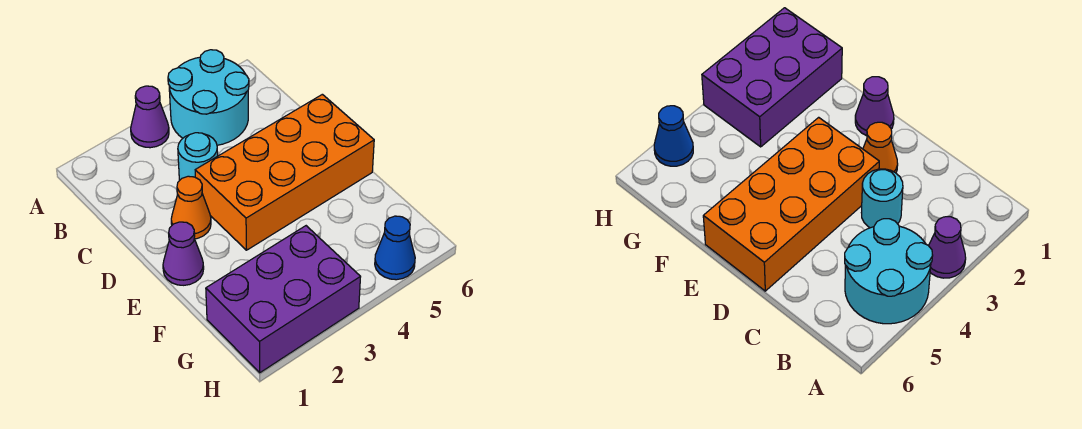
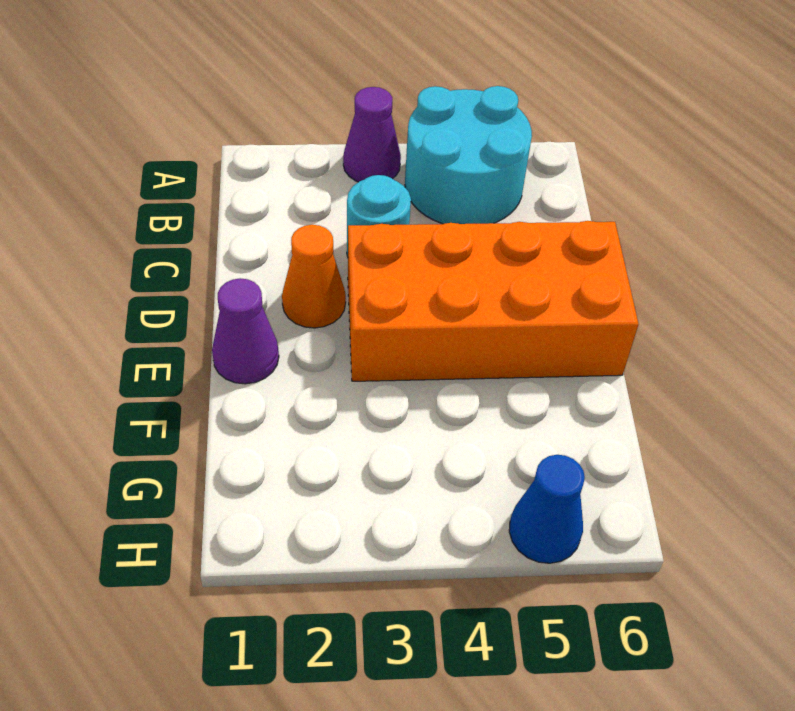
purple brick G1:H3 level 1 -> none

